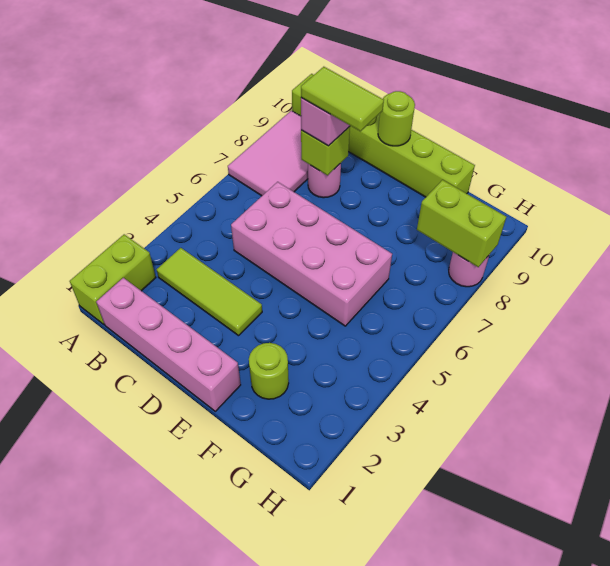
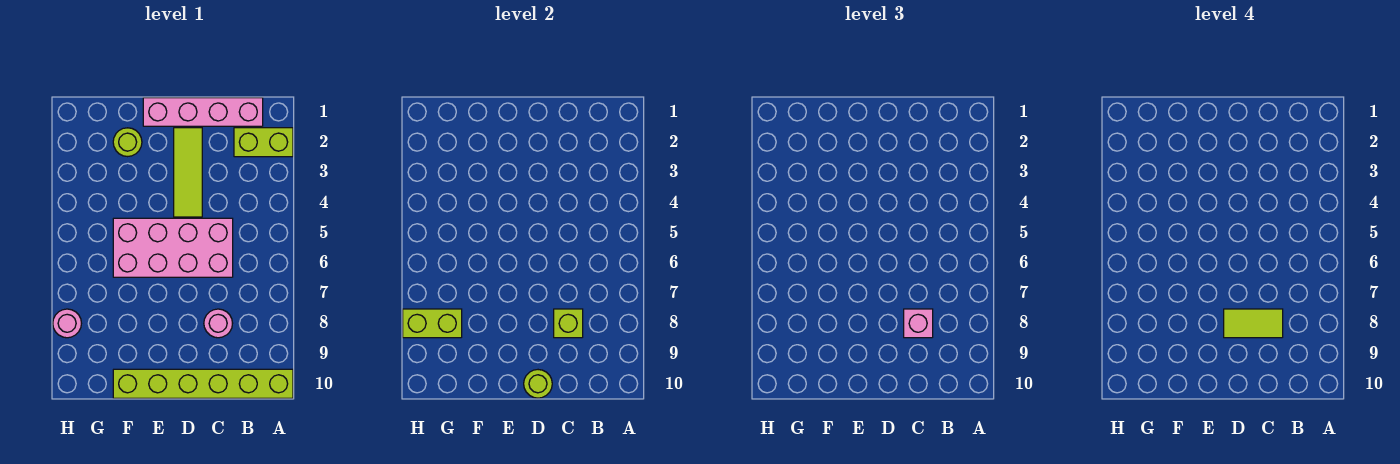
lime brick A1:A2 level 1 -> lime brick A2:B2 level 1
pink tile A7:B9 level 1 -> none
lime tile B3:D3 level 1 -> lime tile D2:D4 level 1

